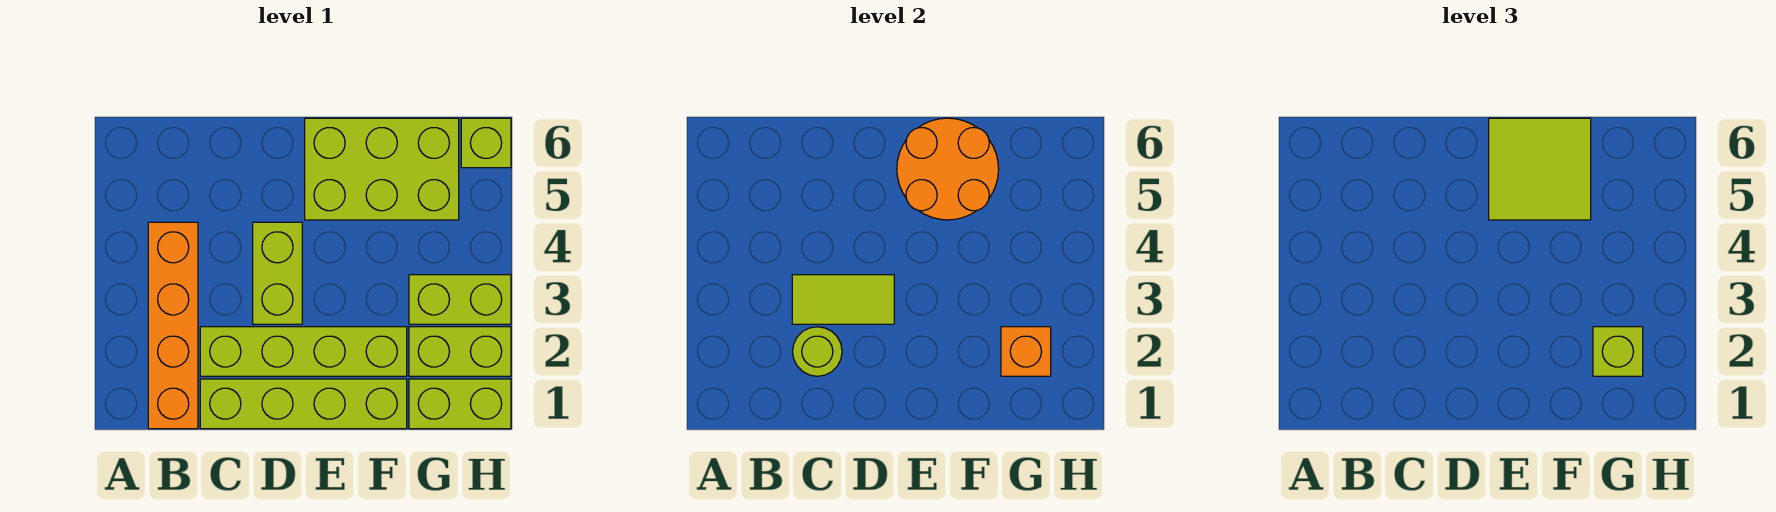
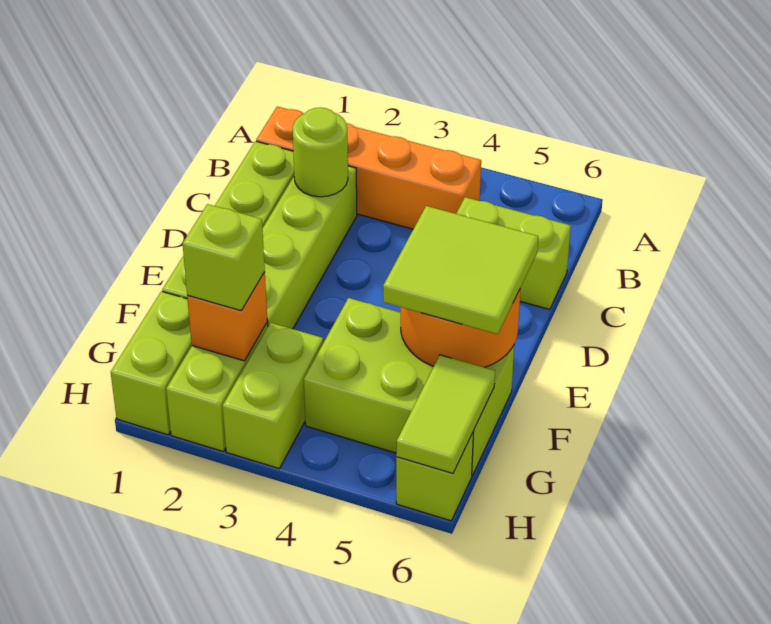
lime tile C3:D3 level 2 -> lime tile G6:H6 level 2
lime brick D3:D4 level 1 -> lime brick C5:C6 level 1
lime brick E5:G6 level 1 -> lime brick F4:G6 level 1

